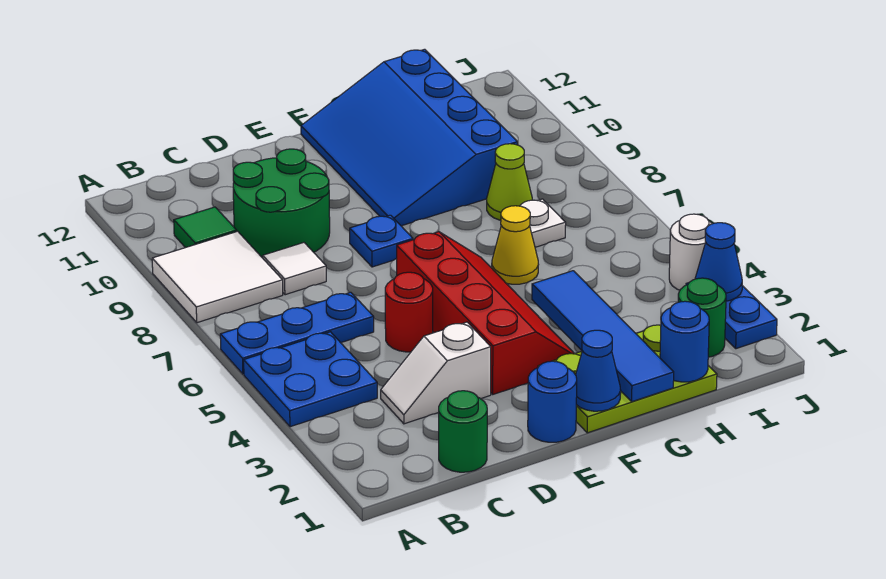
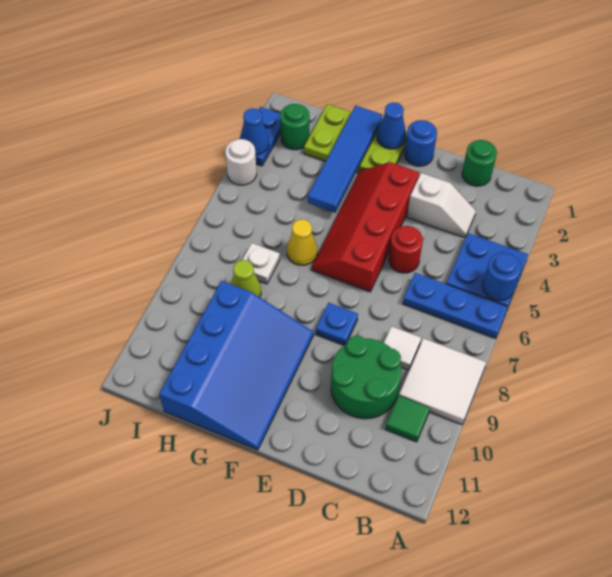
blue round brick H1 level 2 -> blue round brick A5 level 2

